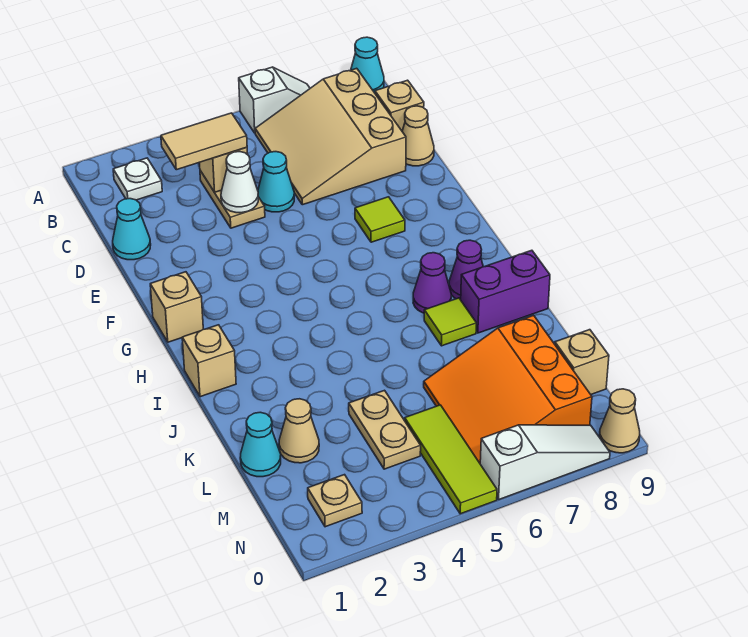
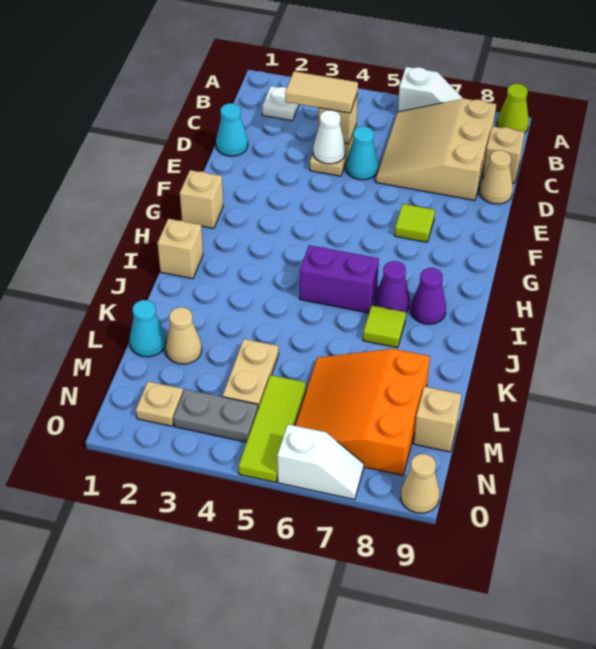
cyan cone A9 level 1 -> lime cone A9 level 1
purple brick J8:J9 level 1 -> purple brick I5:I6 level 1
none -> grey plate N3:N4 level 1
white slope O6:O8 level 1 top 6 -> white slope O6:O7 level 1 top 6

